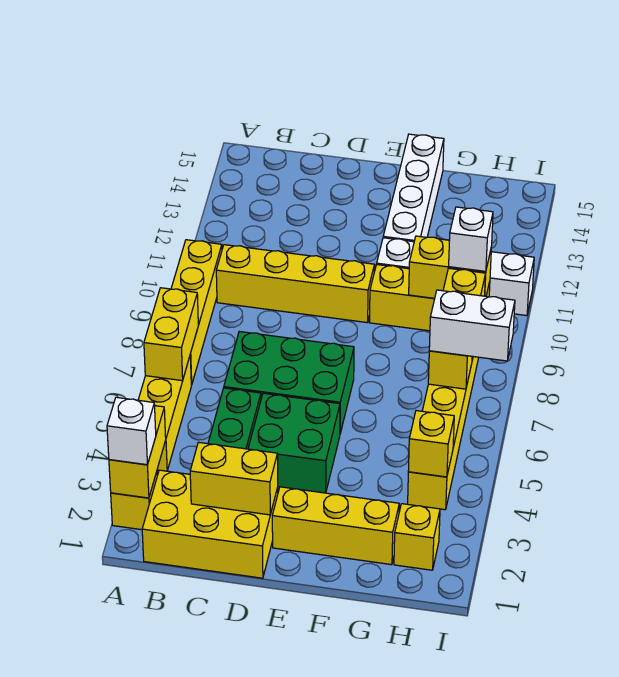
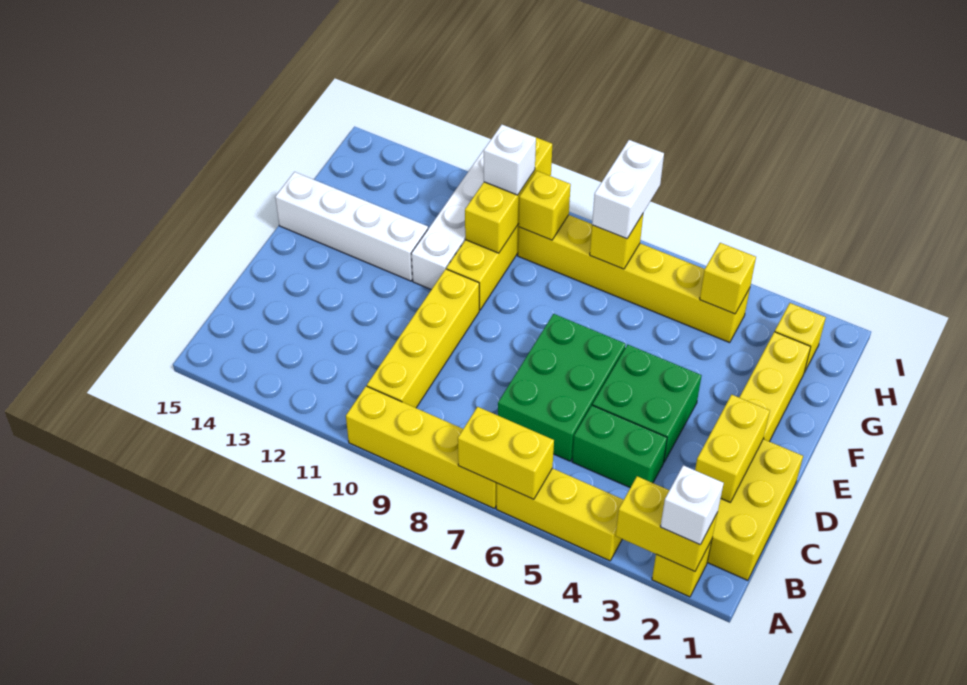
yellow brick G10:H10 level 2 -> yellow brick G10:I10 level 2

